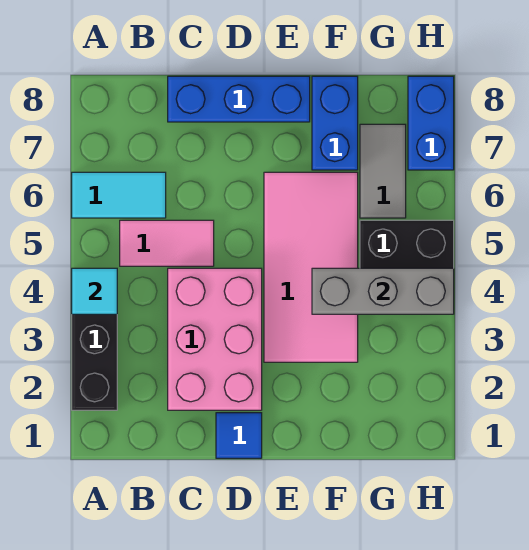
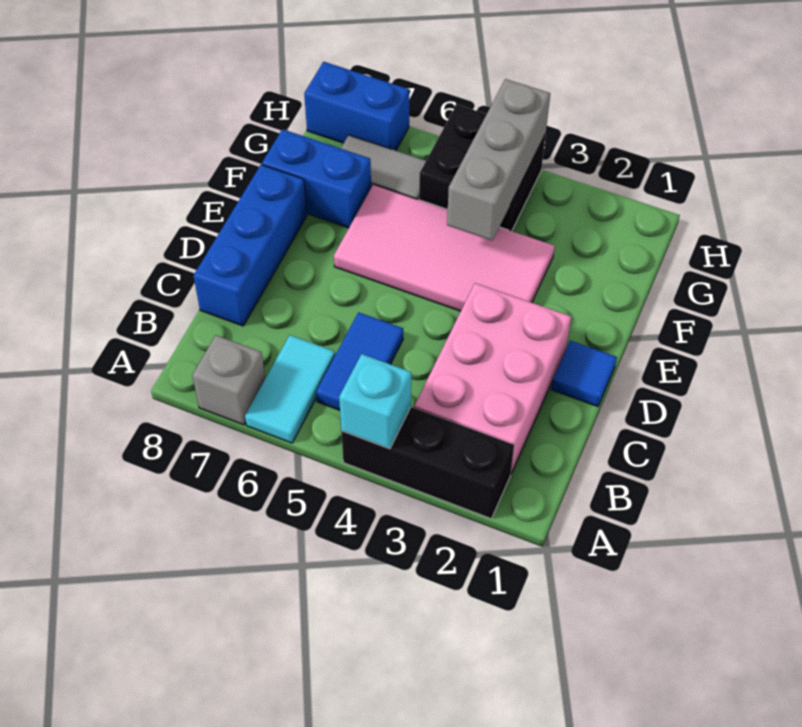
cyan tile A4 level 2 -> cyan brick A4 level 2
none -> grey brick A7 level 1
pink tile B5:C5 level 1 -> blue tile B5:C5 level 1
pink brick C2:D4 level 1 -> pink brick B2:D3 level 1

